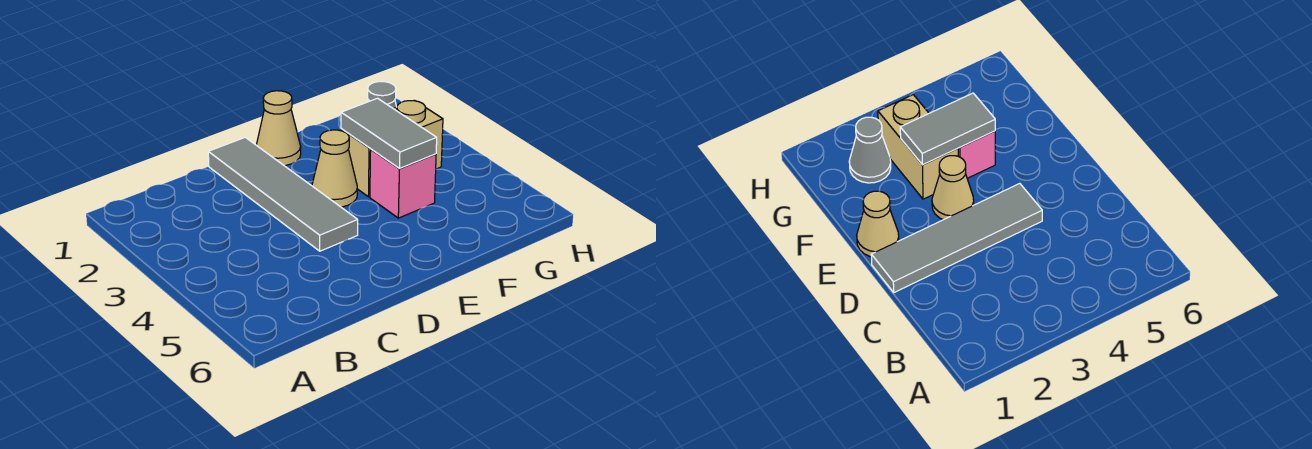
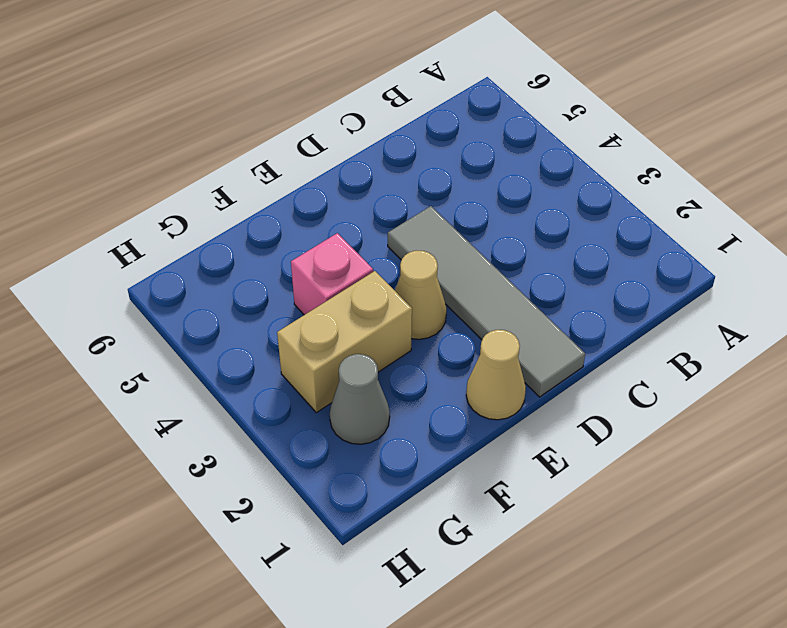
grey tile F3:F4 level 2 -> none

